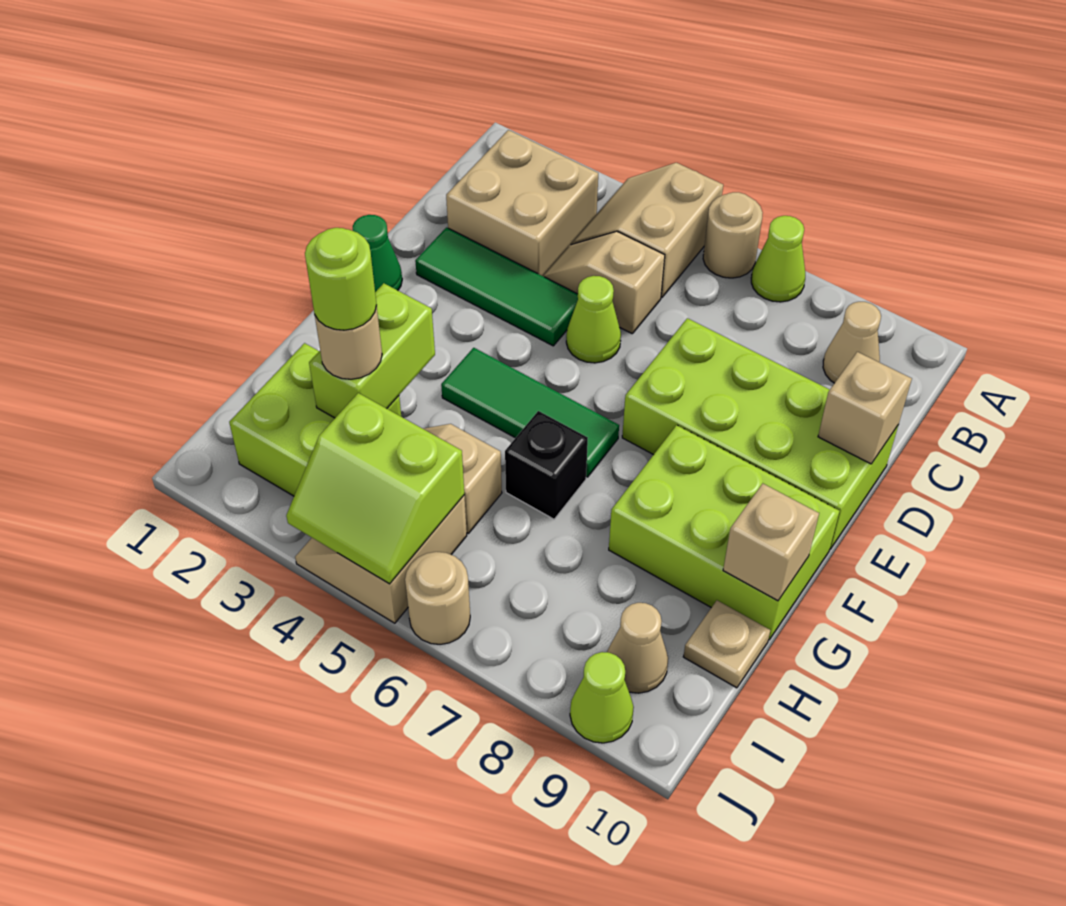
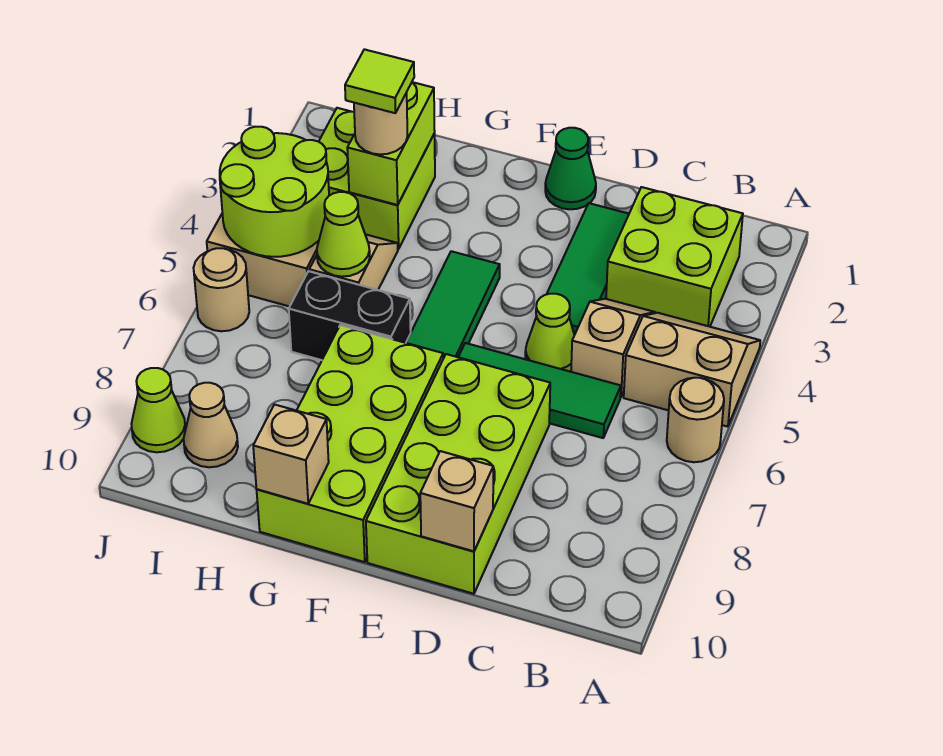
lime cone A7 level 1 -> lime cone H5 level 2
tan brick B2:C3 level 1 -> lime brick B2:C3 level 1
tan cone B9 level 1 -> none
none -> green tile C6:E6 level 1
lime brick F8:G10 level 1 -> lime brick F7:G10 level 1
lime brick G3:H3 level 2 -> lime brick H2:H3 level 2
black brick G6 level 1 -> black brick G6:H6 level 1
lime round brick H3 level 4 -> lime tile H3 level 4
tan plate H10 level 1 -> none
lime slope I4:J5 level 2 top I -> lime round brick I4:J5 level 2

